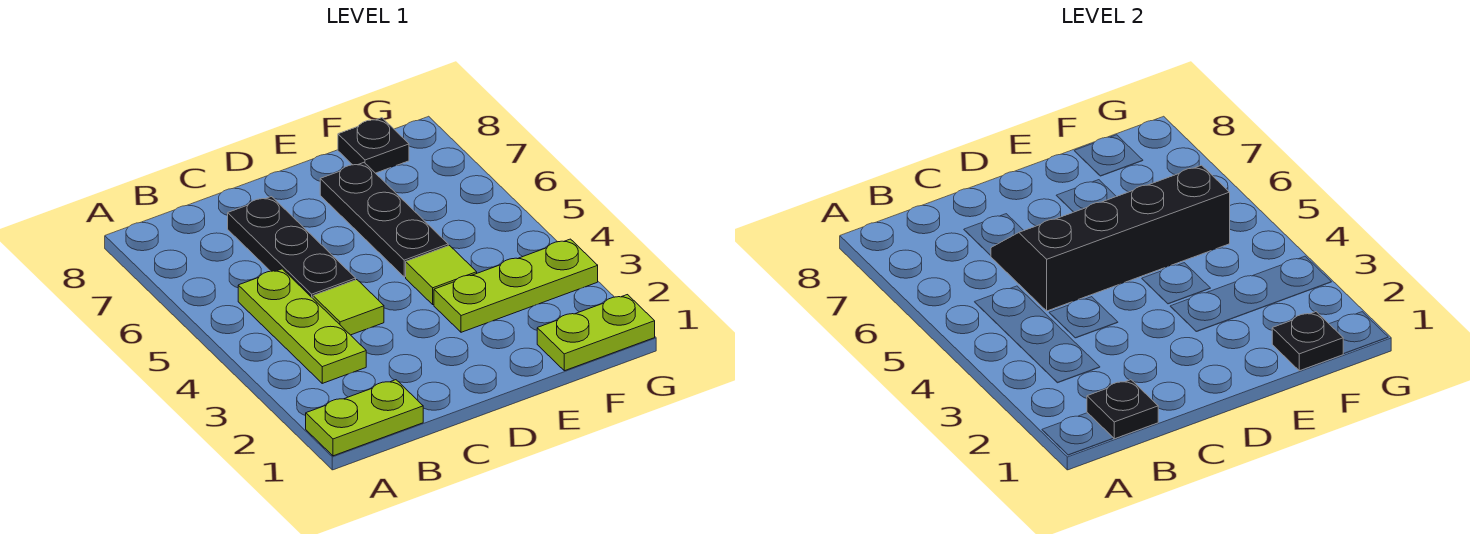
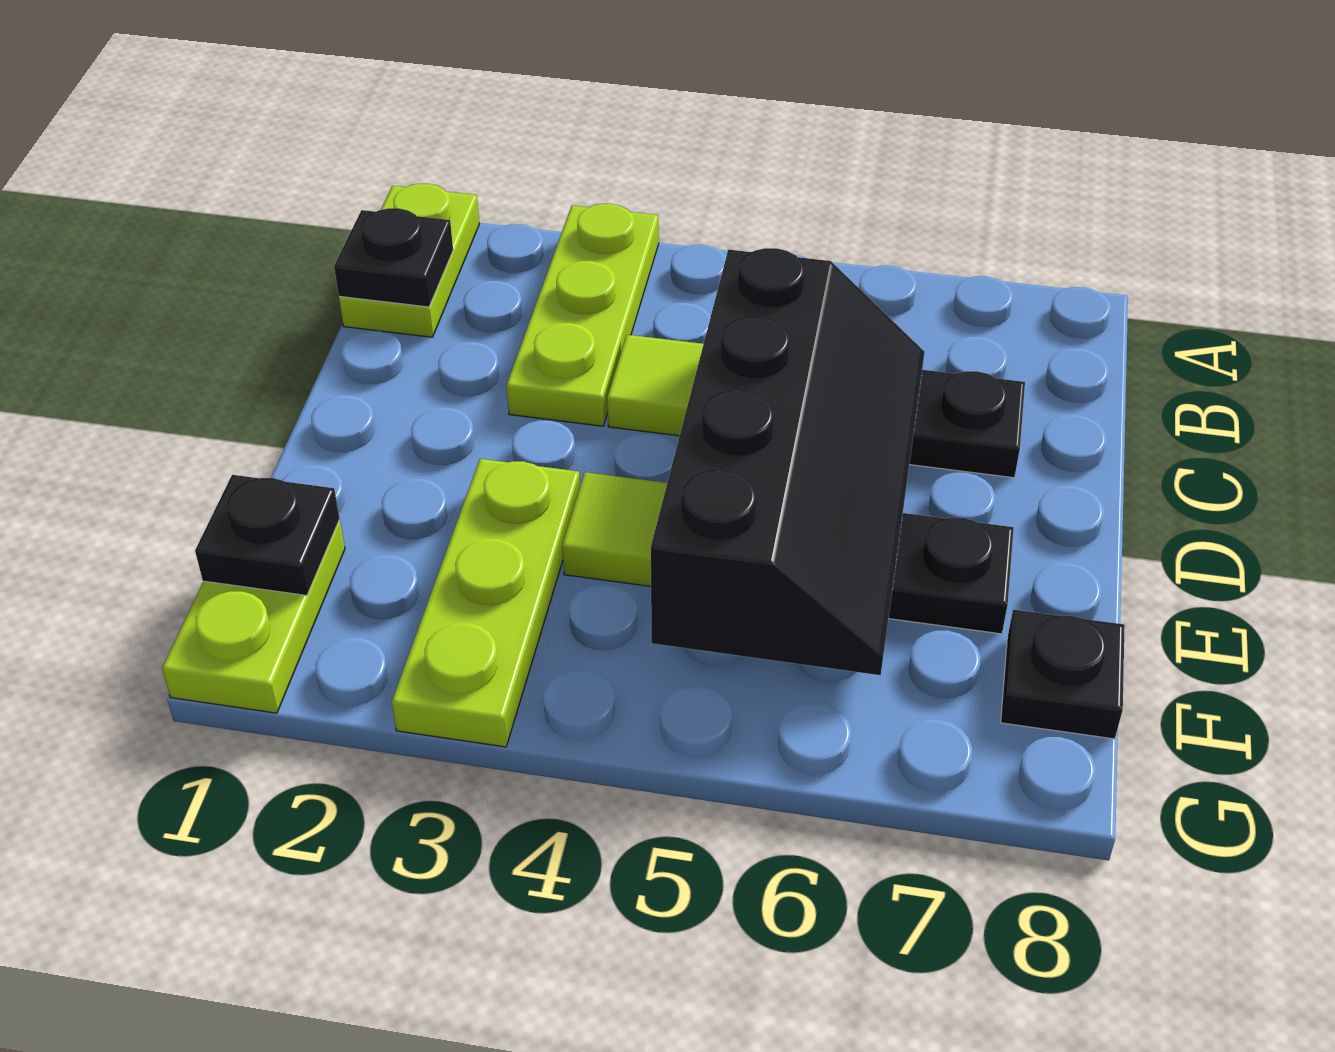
lime plate B3:B5 level 1 -> lime plate A3:C3 level 1

